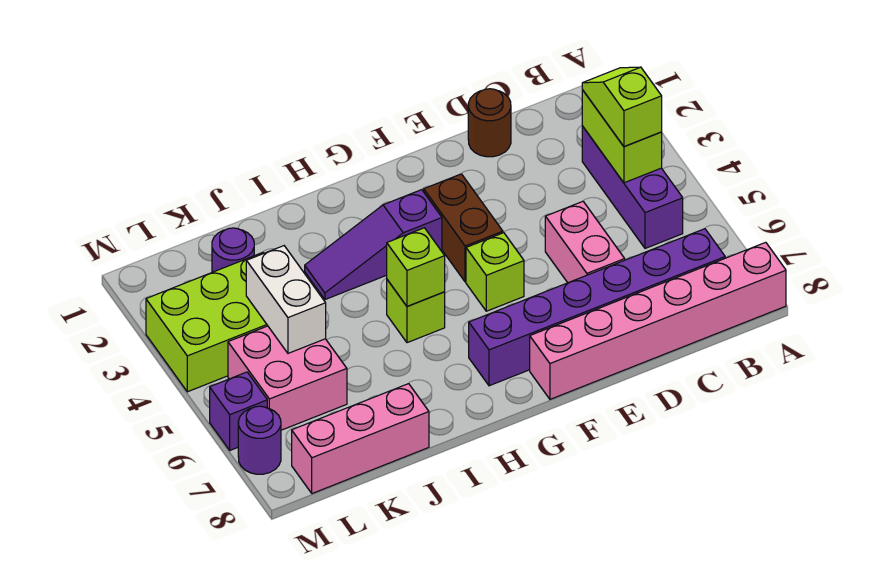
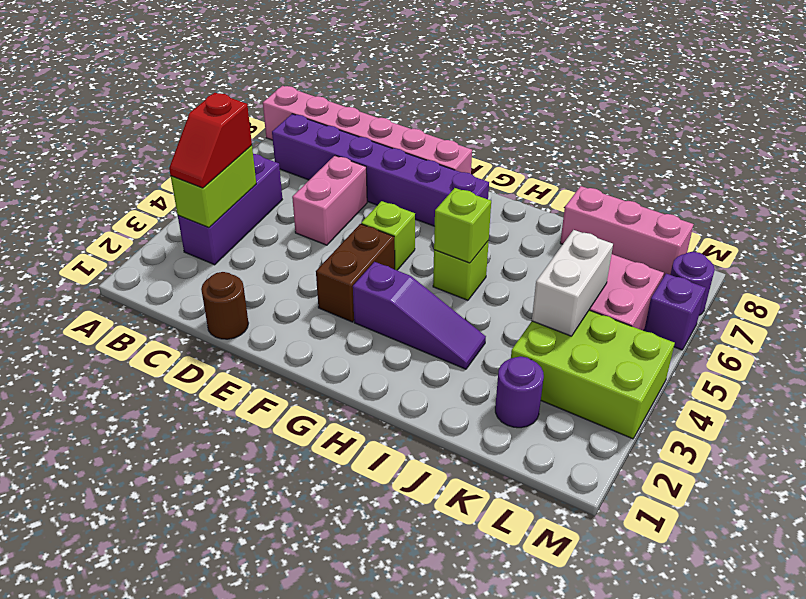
lime slope B3:B4 level 3 top 4 -> red slope B3:B4 level 3 top 4

